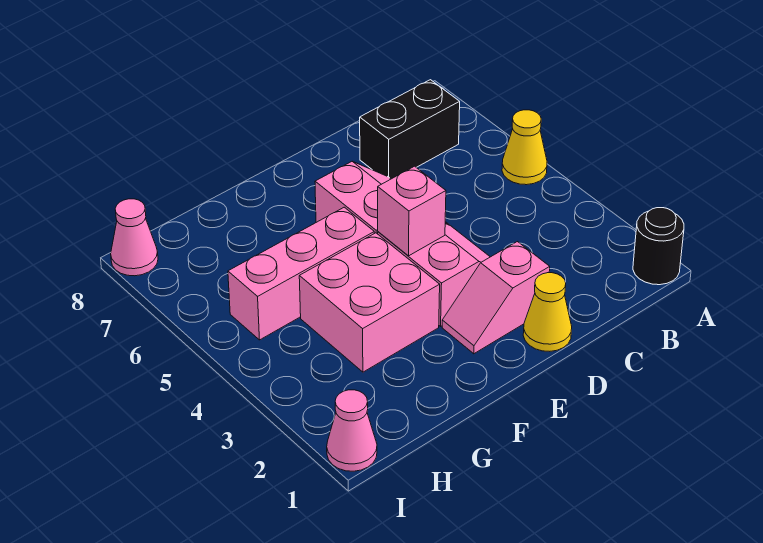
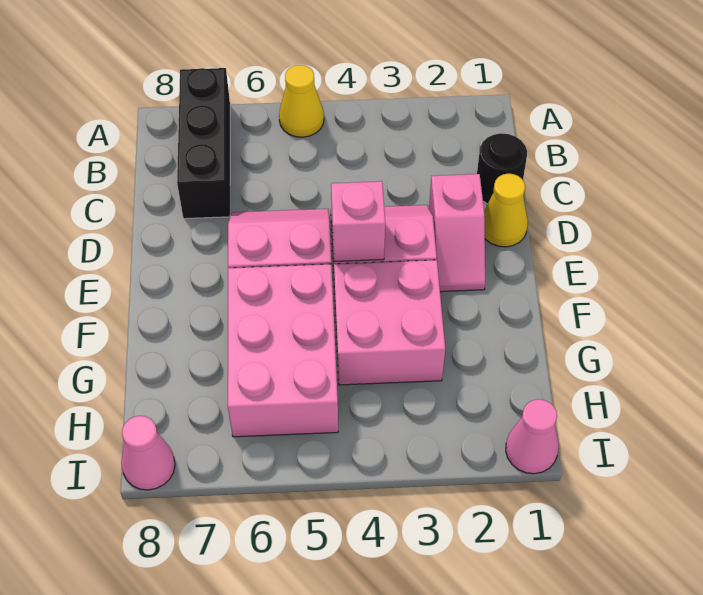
black round brick A1 level 1 -> black round brick C1 level 1
black brick B7:C7 level 1 -> black brick A7:C7 level 1
pink brick F5:H5 level 1 -> pink brick F5:H6 level 1

